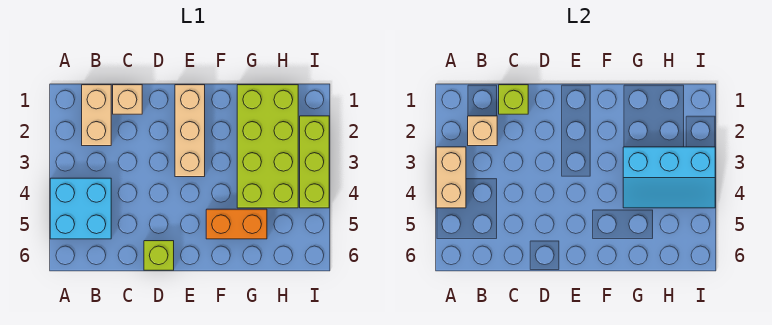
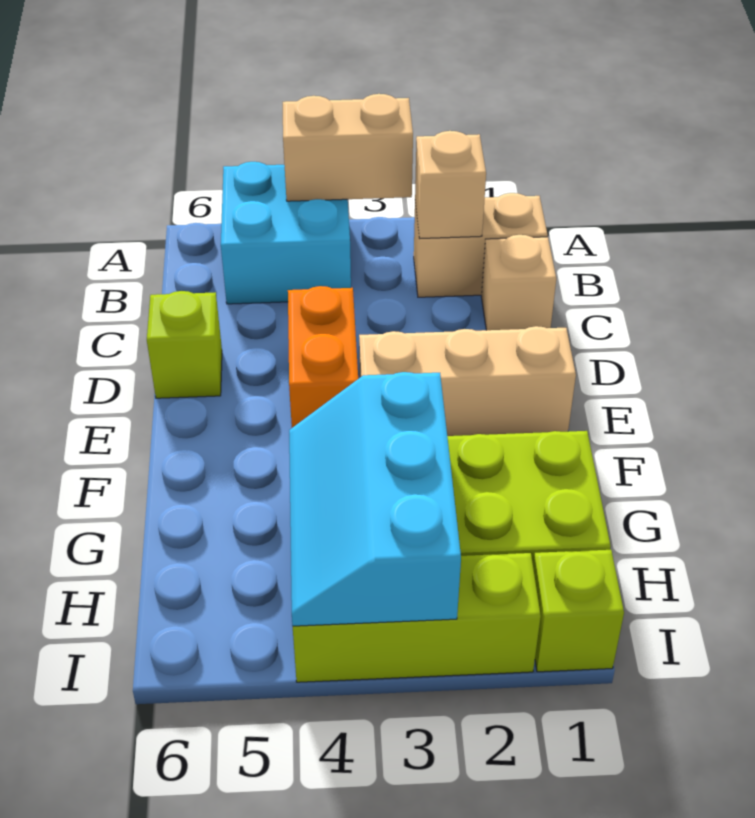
lime brick C1 level 2 -> lime brick I1 level 1
orange brick F5:G5 level 1 -> orange brick D4:E4 level 1

